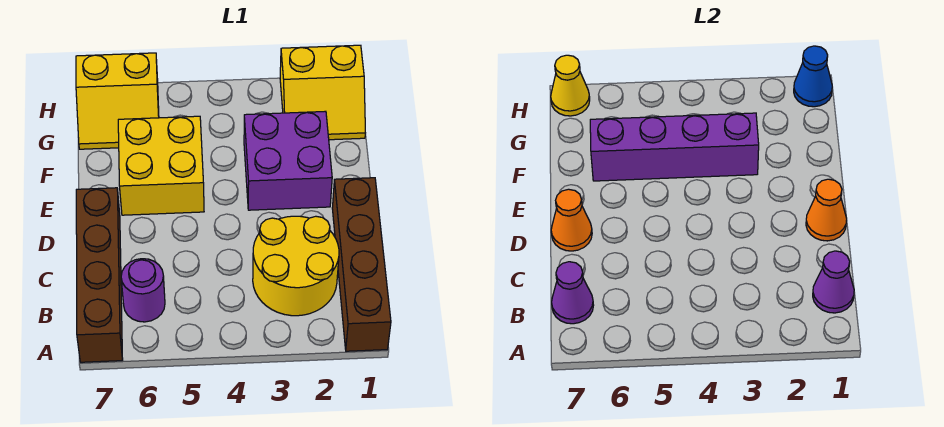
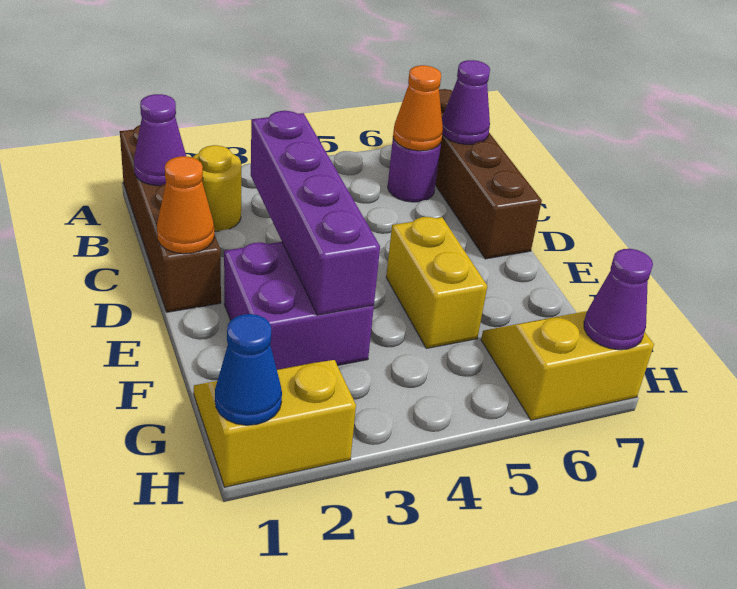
yellow round brick B2:C3 level 1 -> yellow round brick B2 level 1
orange cone D7 level 2 -> orange cone B6 level 2
yellow brick E5:F6 level 1 -> yellow brick E5:F5 level 1
purple brick F3:F6 level 2 -> purple brick C3:F3 level 2
yellow cone H7 level 2 -> purple cone H7 level 2

